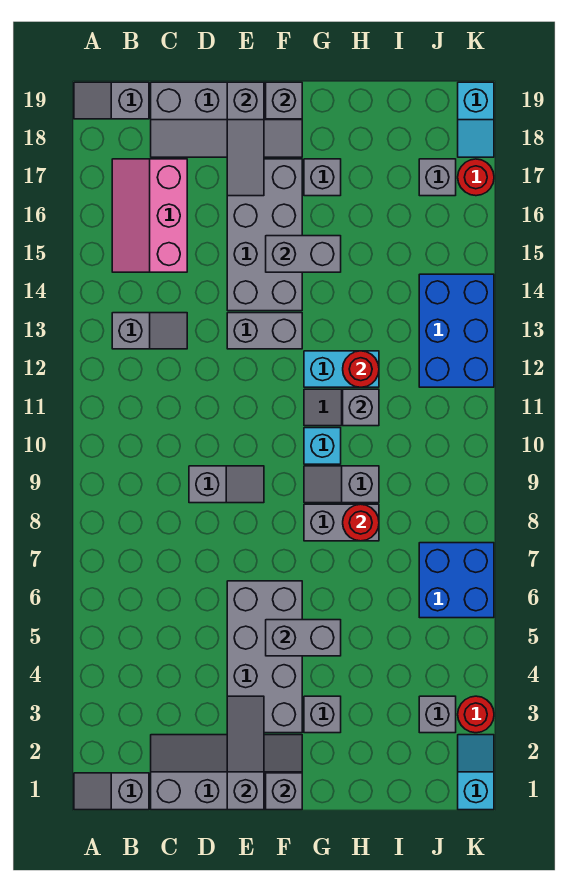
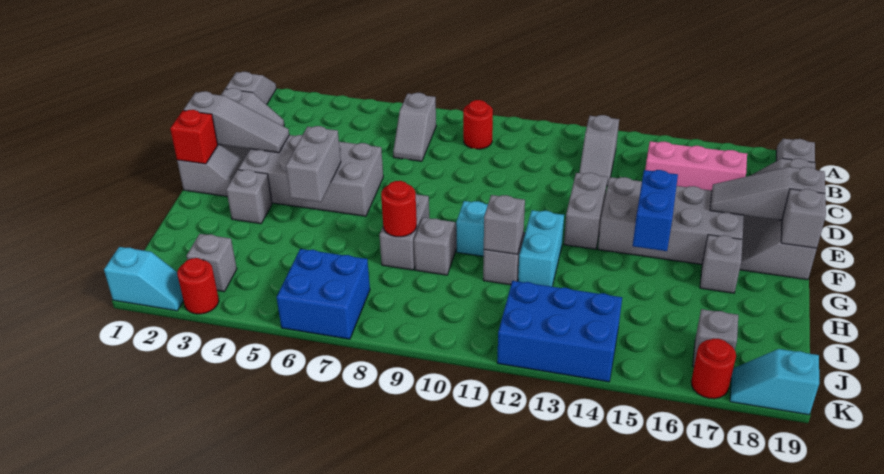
grey slope D9:E9 level 1 top D -> grey slope B7:C7 level 1 top B
grey brick F1 level 2 -> red brick F1 level 2
grey brick F15:G15 level 2 -> blue brick F15:G15 level 2
red round brick H12 level 2 -> red round brick B9 level 1

